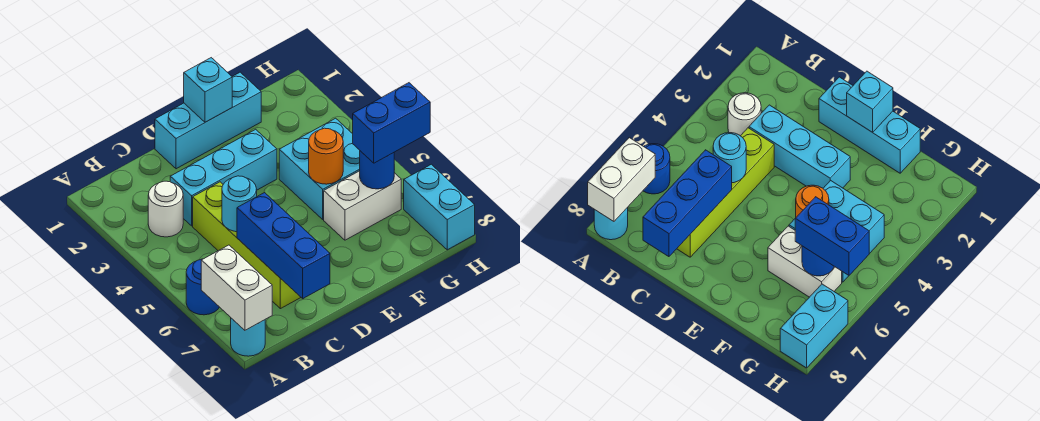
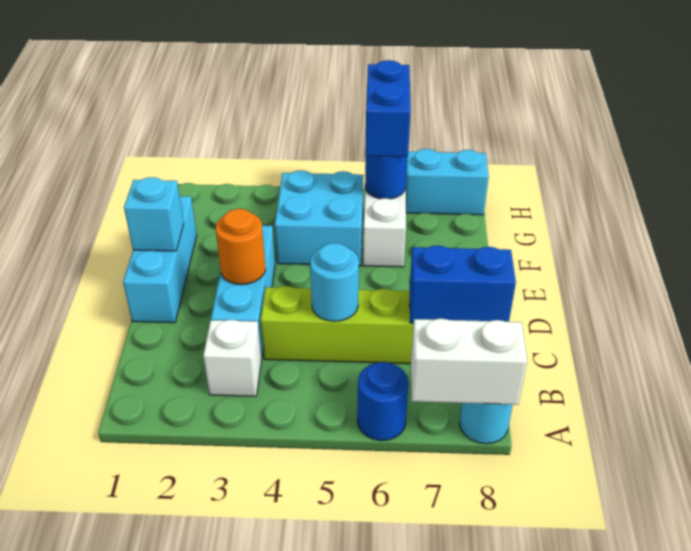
white round brick B3 level 1 -> white brick B3 level 1
blue brick C6:C8 level 2 -> blue brick C7:C8 level 2
orange round brick F5 level 2 -> orange round brick D3 level 2

